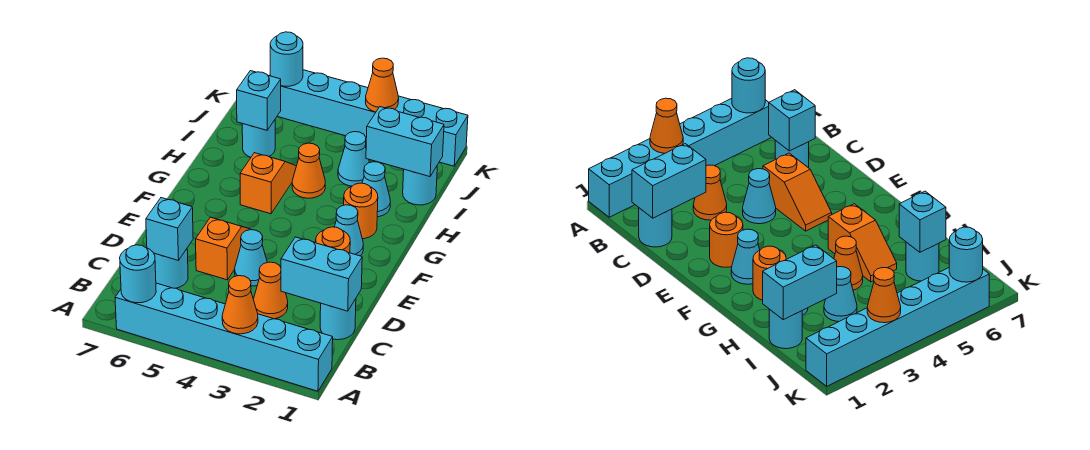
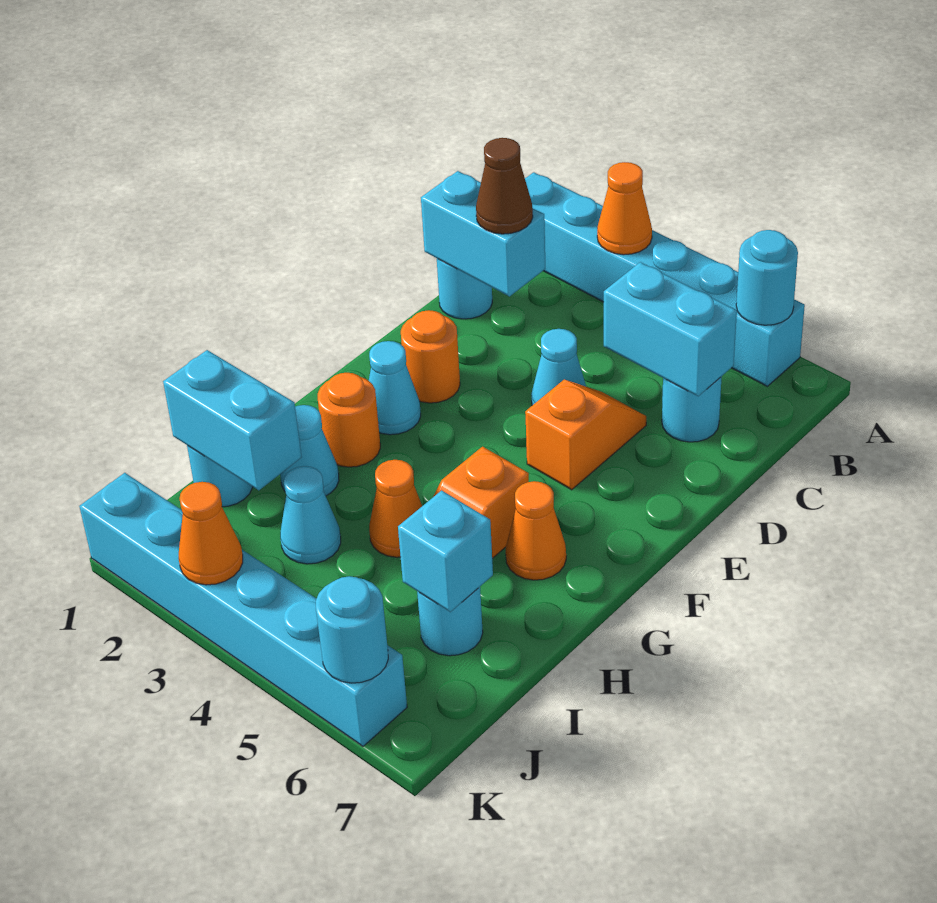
none -> brown cone C2 level 3
orange cone C3 level 1 -> orange cone G6 level 1
cyan brick C6 level 2 -> cyan brick C5:C6 level 2
orange slope D5:E5 level 1 top D -> orange slope D5:E5 level 1 top E

